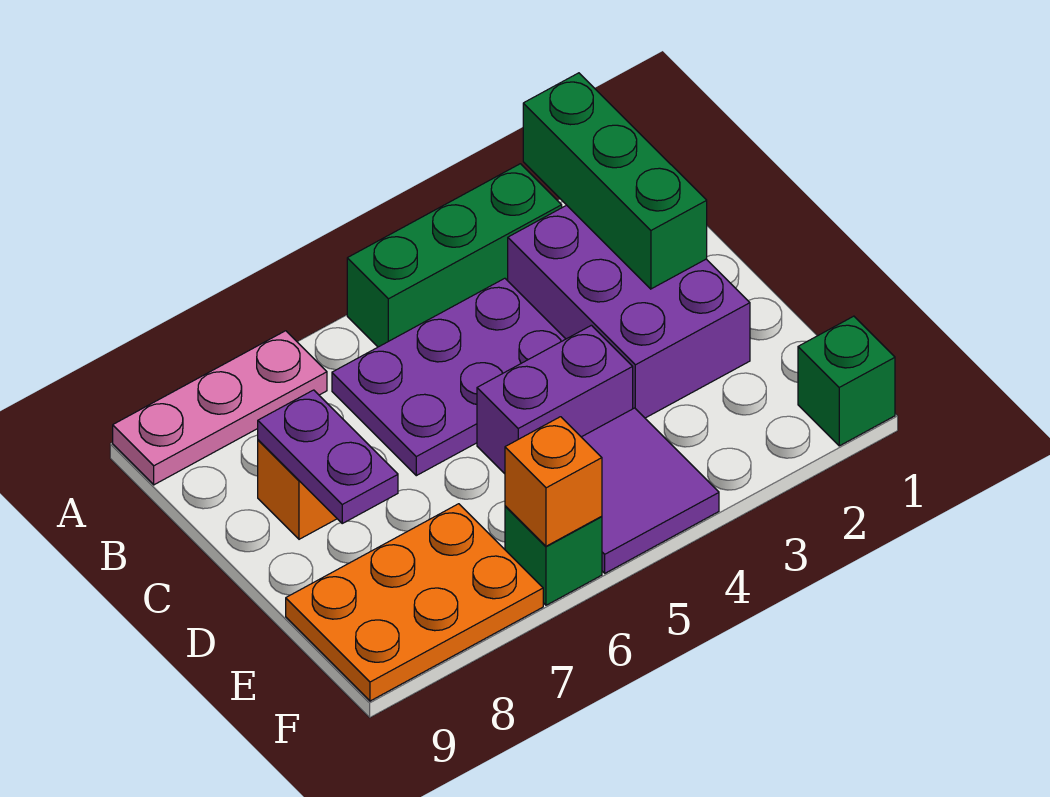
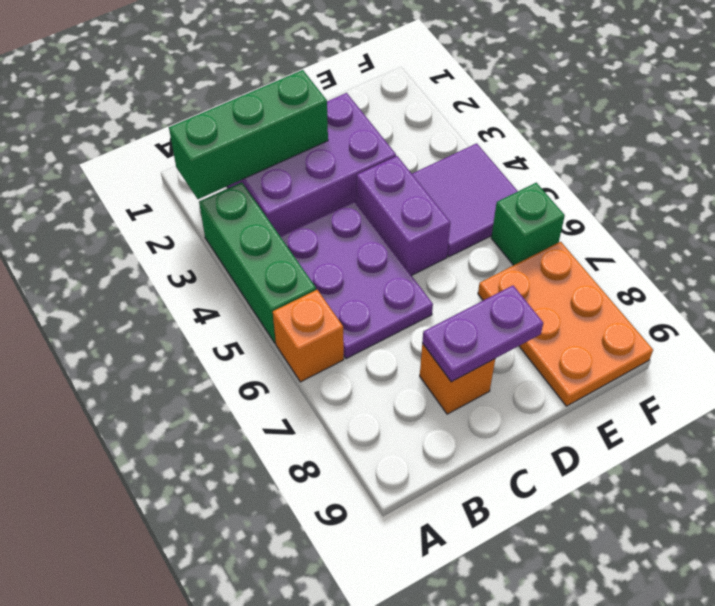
pink plate A7:A9 level 1 -> none
green brick F1 level 1 -> none
orange brick F6 level 2 -> orange brick A6 level 1

